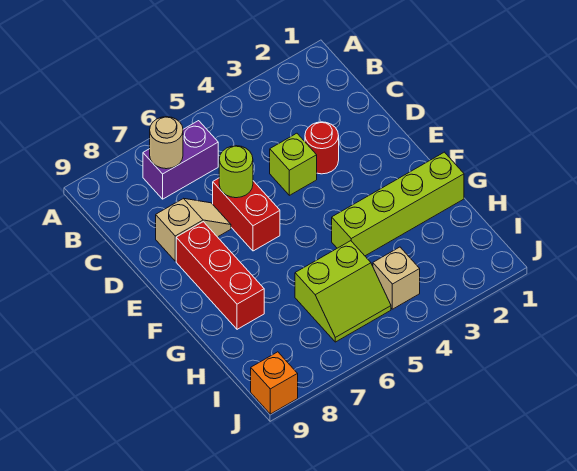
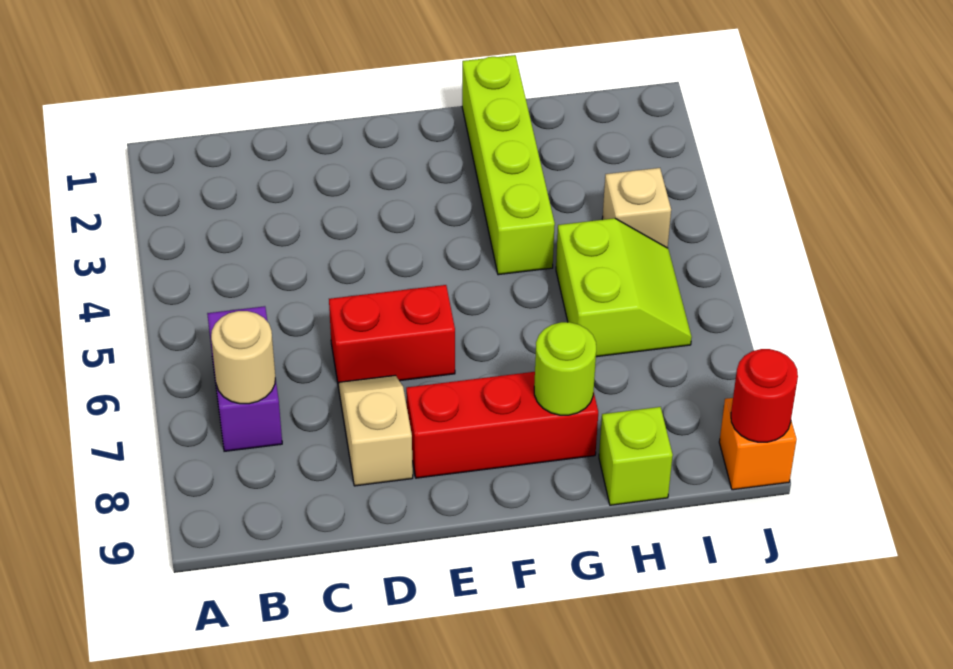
red round brick D3 level 1 -> red round brick J9 level 2
lime brick D4 level 1 -> lime brick H9 level 1
lime round brick D6 level 2 -> lime round brick G8 level 2

